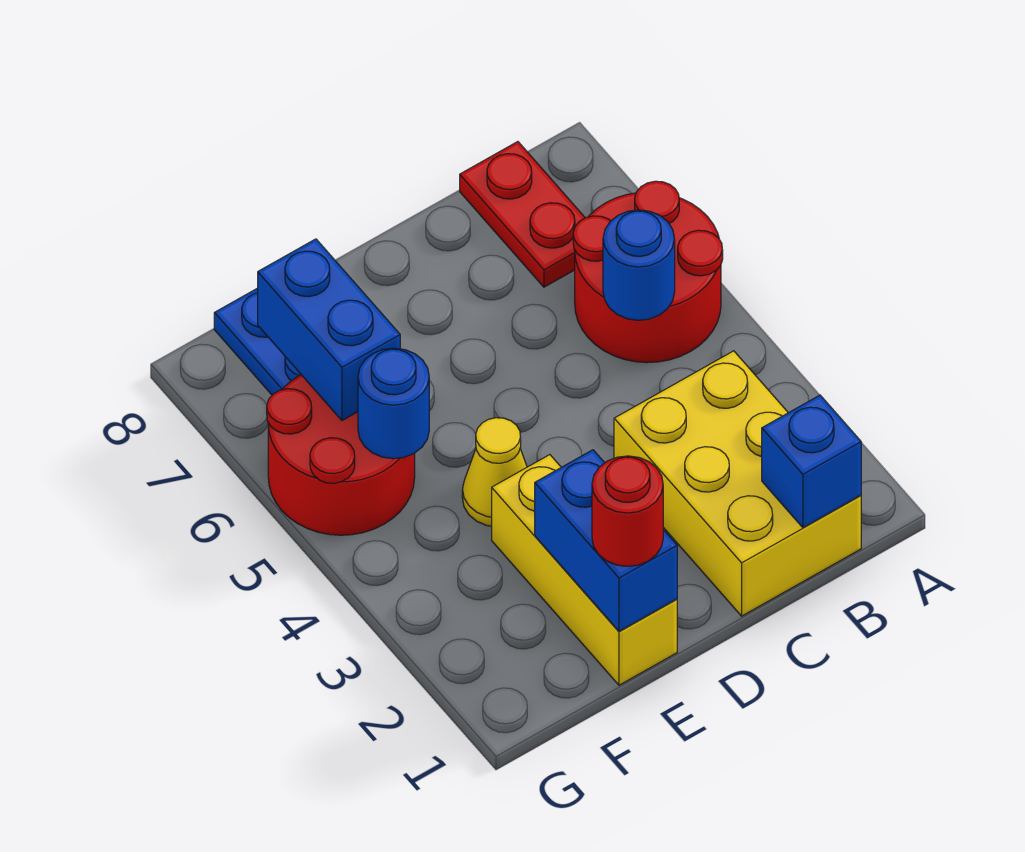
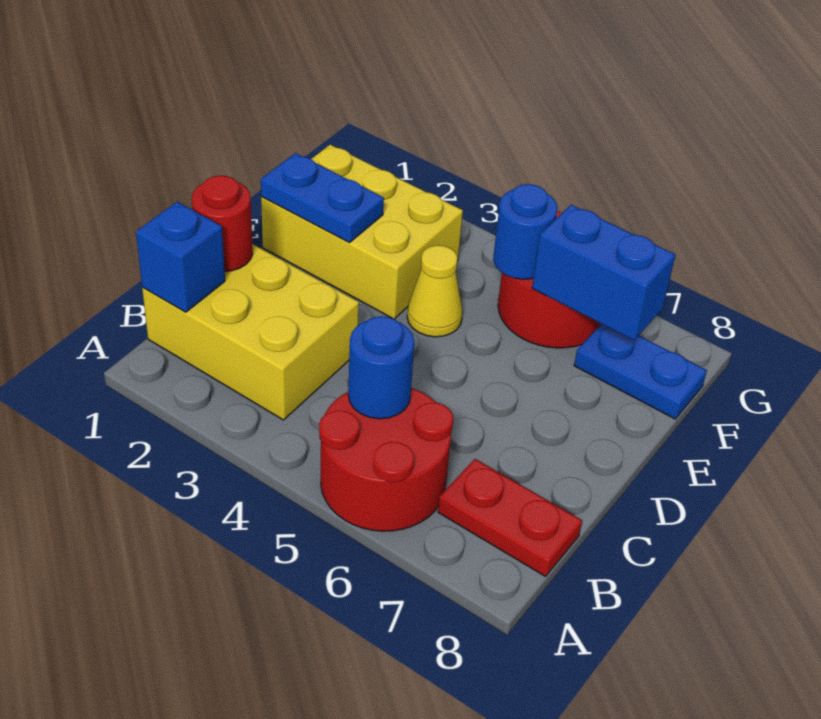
yellow brick E1:E3 level 1 -> yellow brick E1:F3 level 1
blue brick E1:E2 level 2 -> blue plate E1:E2 level 2
red round brick E1 level 3 -> red round brick C1 level 2

